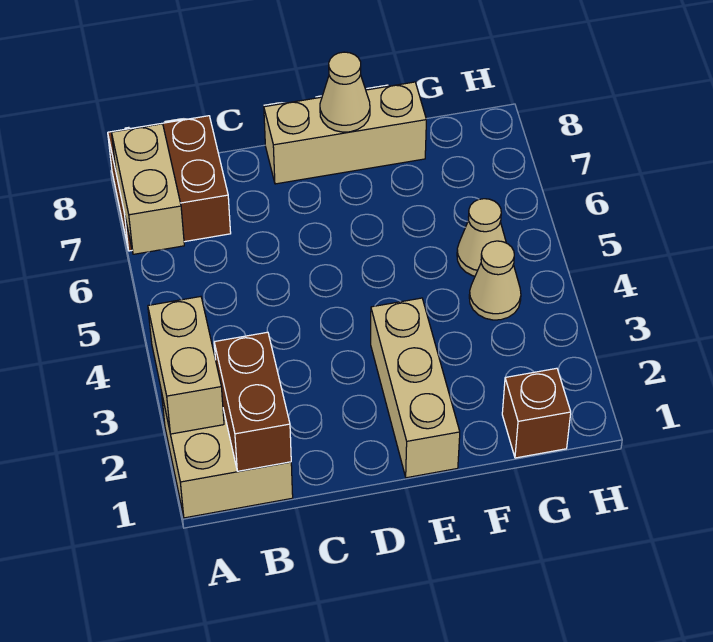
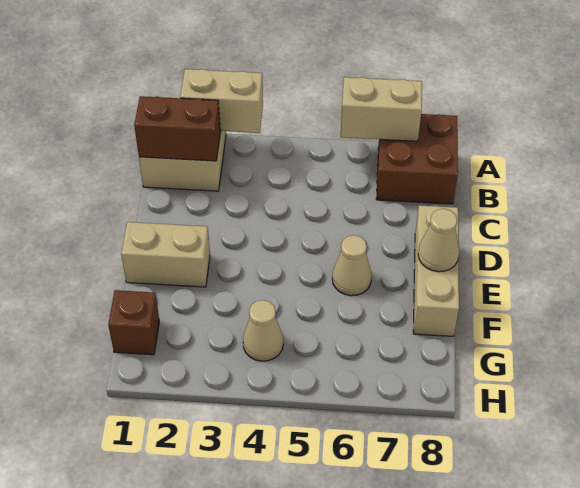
tan brick E1:E3 level 1 -> tan brick E1:E2 level 1
tan cone G5 level 1 -> tan cone E6 level 1

